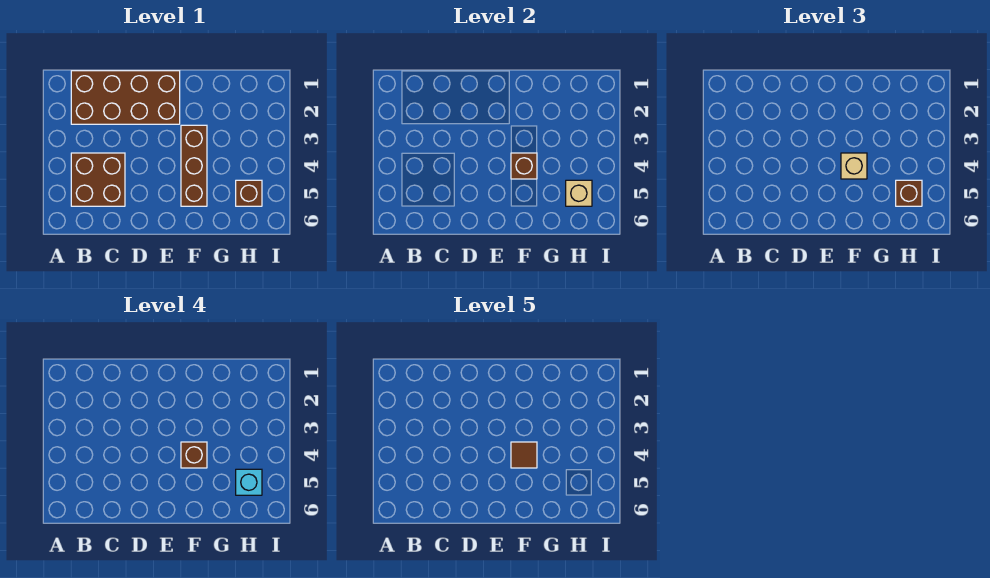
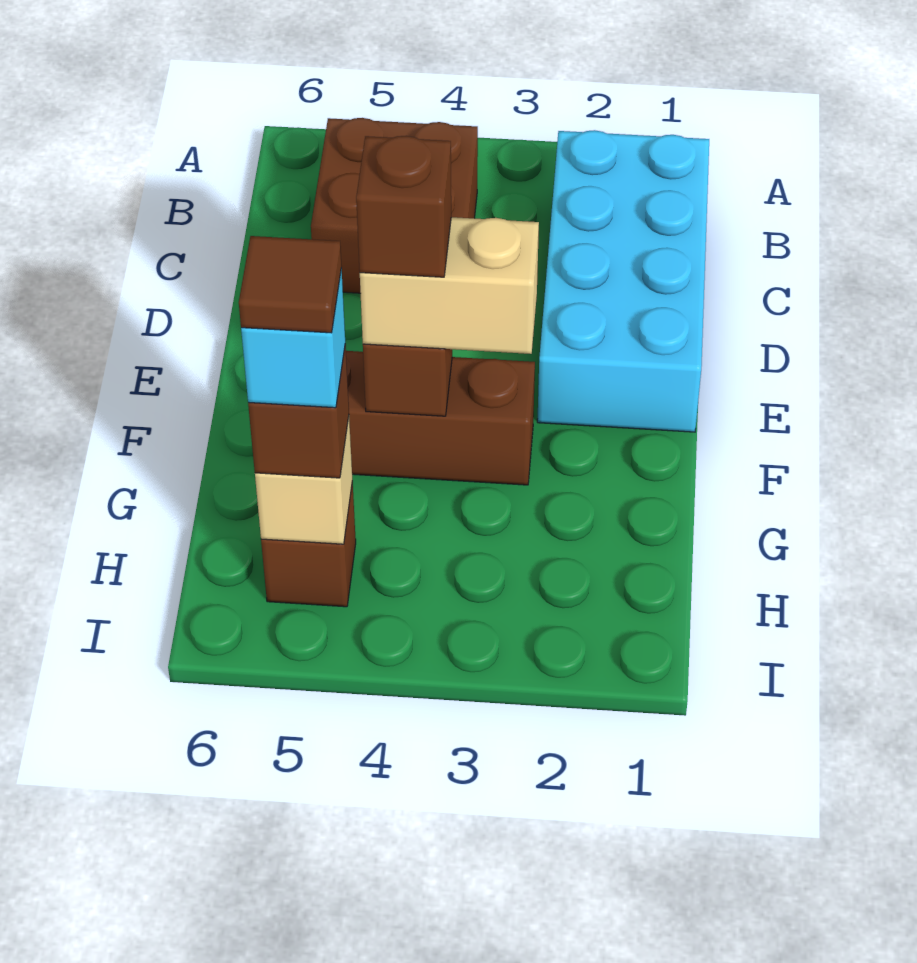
brown brick B1:E2 level 1 -> cyan brick B1:E2 level 1
tan brick F4 level 3 -> tan brick F3:F4 level 3
brown tile F4 level 5 -> brown tile H5 level 5

